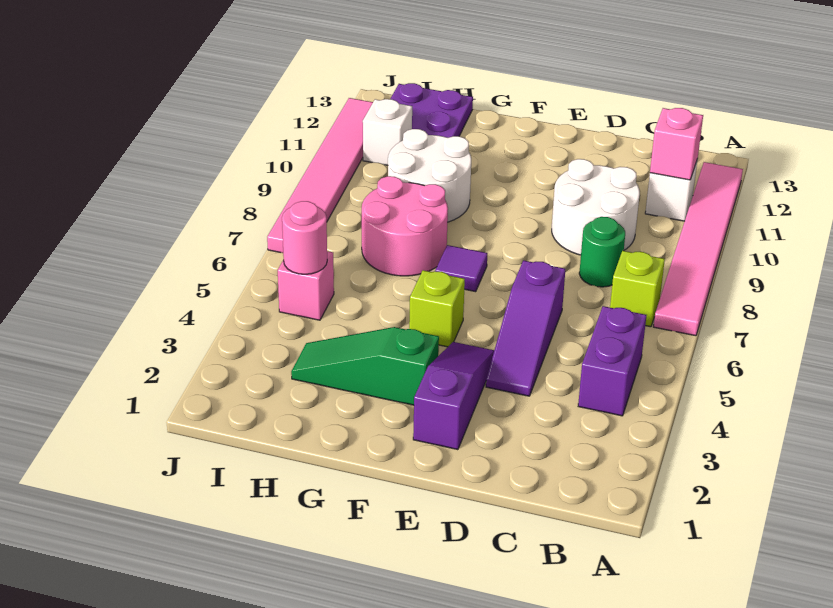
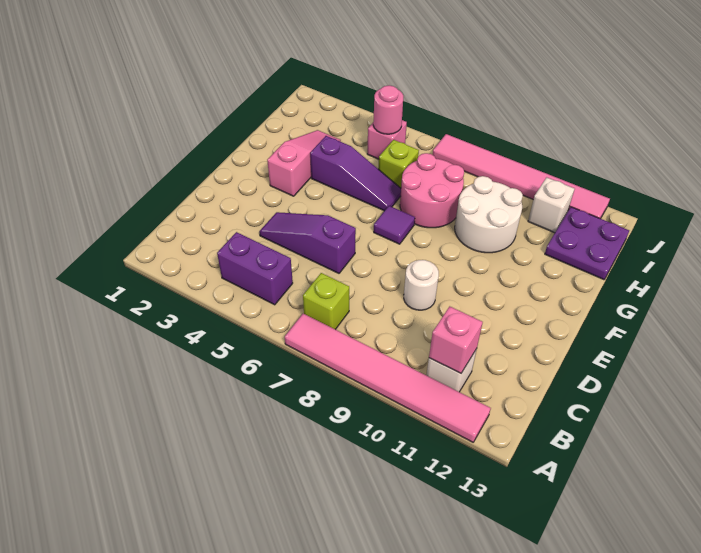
green round brick C8 level 1 -> none
white round brick C9:D10 level 1 -> white round brick D9 level 1
purple slope E2:E4 level 1 top 2 -> purple slope G4:G6 level 1 top 4
green slope F3:H3 level 1 top F -> pink slope F3:H3 level 1 top F
lime brick F5 level 1 -> lime brick H6 level 1

